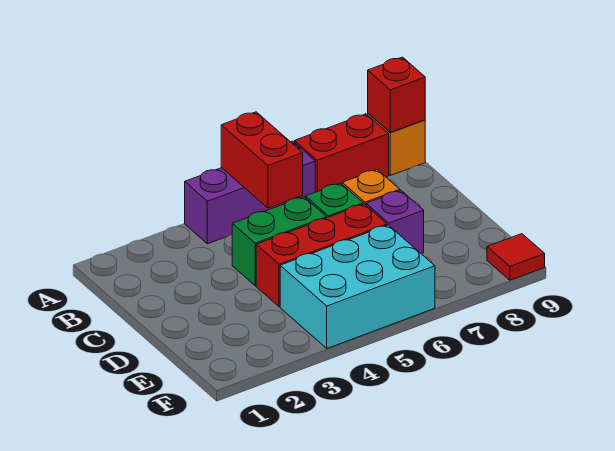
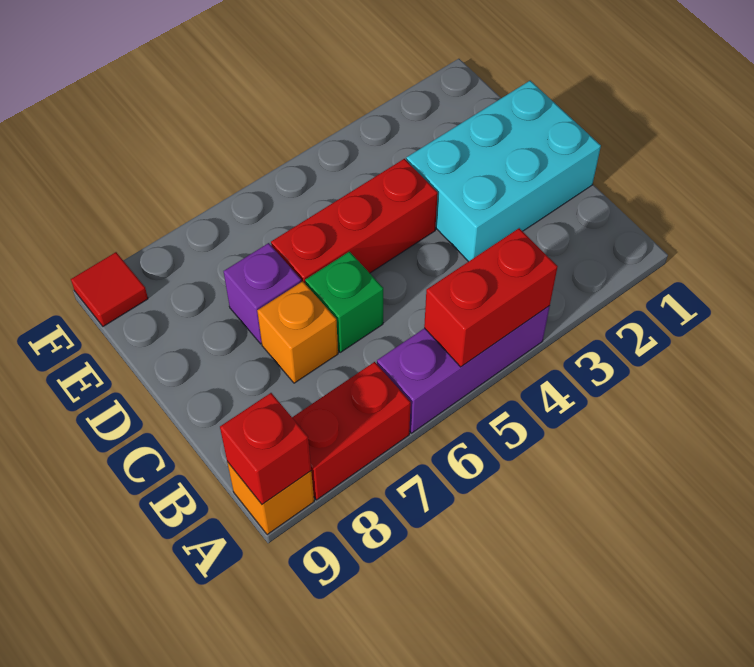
red brick A5:B5 level 2 -> red brick A4:A5 level 2
green brick C4:C5 level 1 -> none
cyan brick E4:F6 level 1 -> cyan brick C1:D3 level 1

